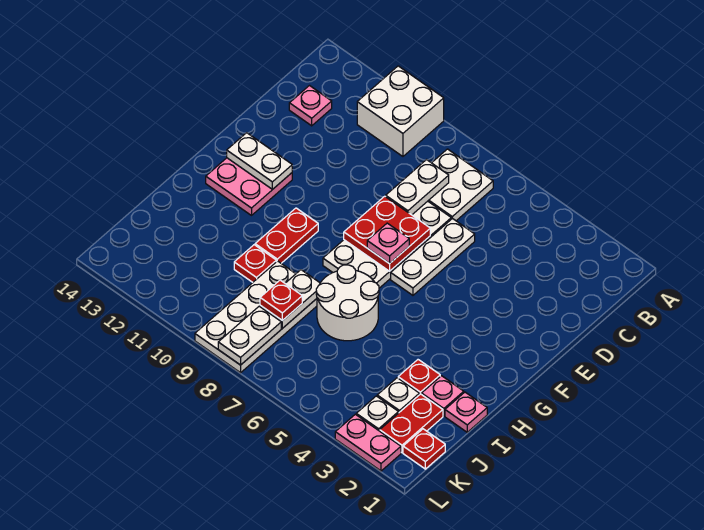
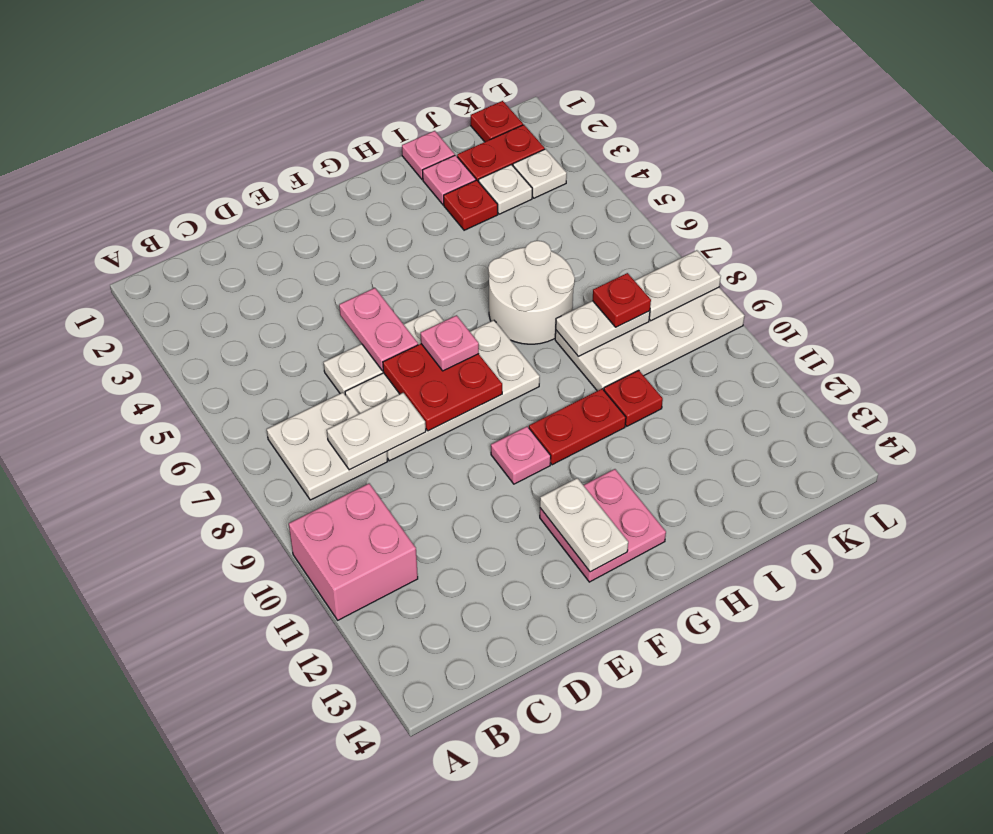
white brick A10:B11 level 1 -> pink brick A10:B11 level 1
pink plate C13 level 1 -> pink plate F10 level 1
pink plate L2:L3 level 1 -> pink plate E5:E6 level 2

